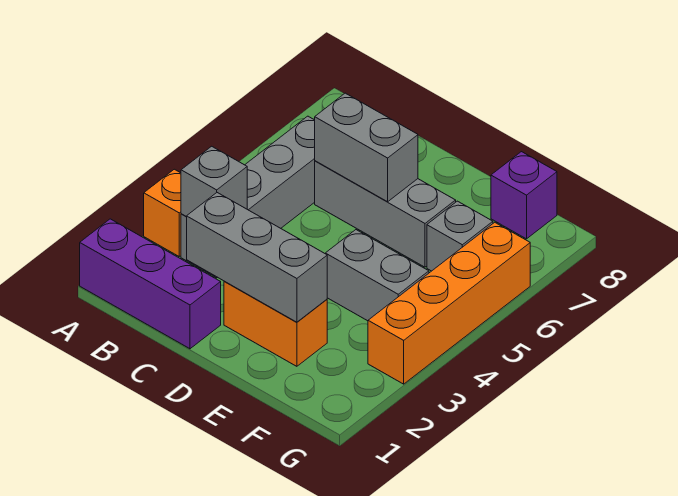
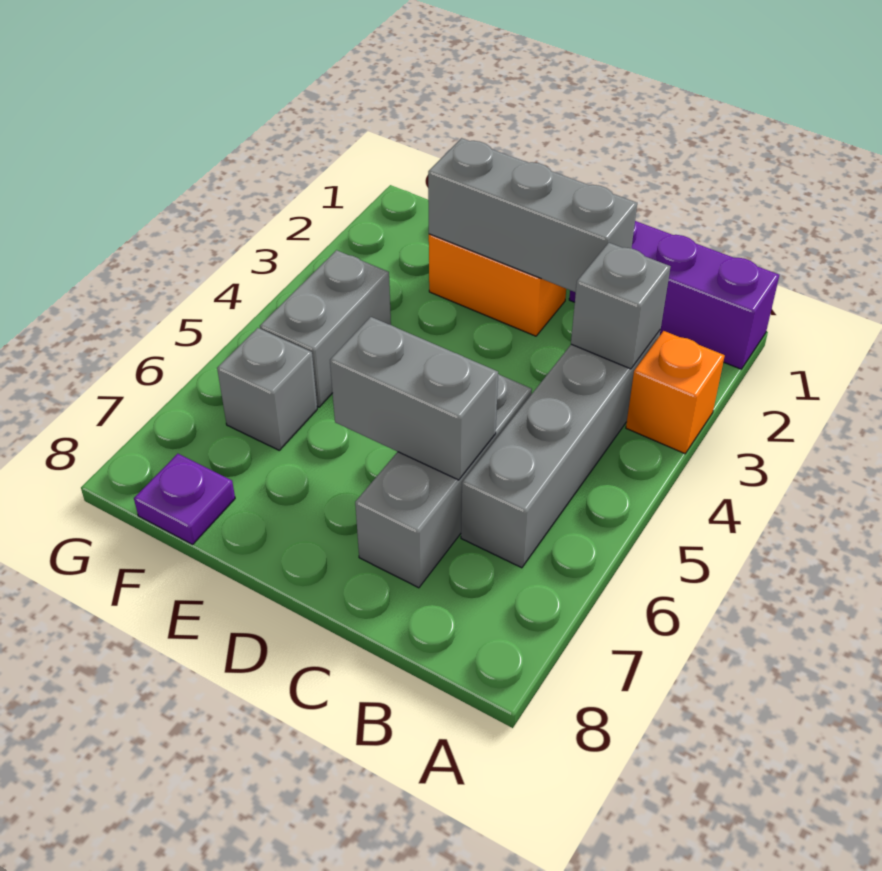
grey brick C6:E6 level 1 -> grey brick C5:C7 level 1
grey brick E4:F4 level 1 -> grey brick F4:F5 level 1
purple brick F8 level 1 -> purple plate F8 level 1
orange brick G3:G6 level 1 -> none

